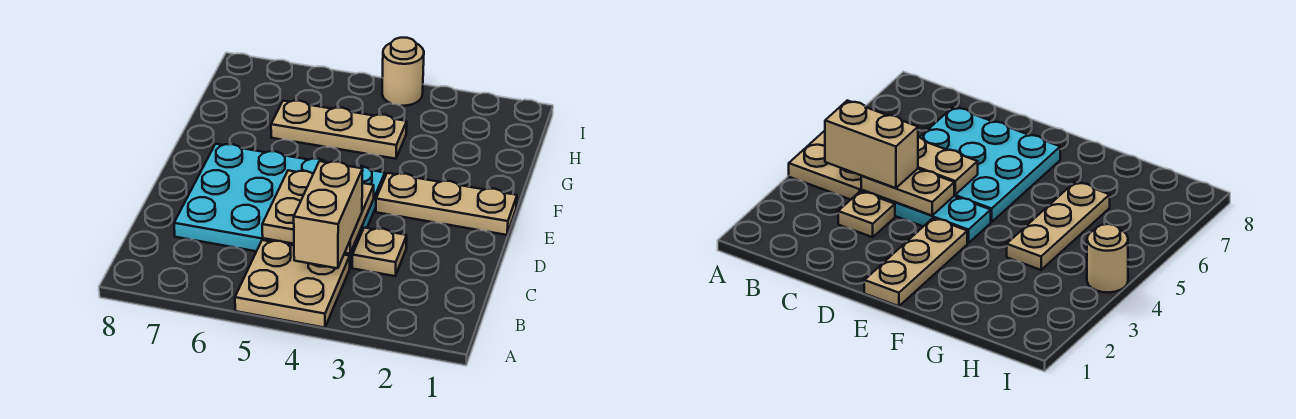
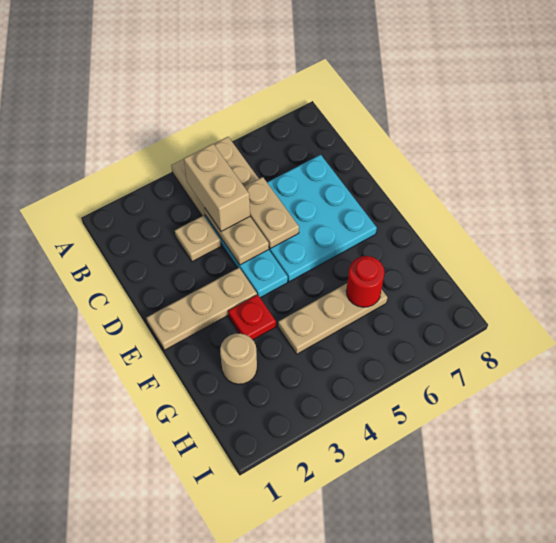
none -> red plate F3 level 1
none -> red round brick G6 level 2
tan round brick I4 level 1 -> tan round brick G2 level 1

